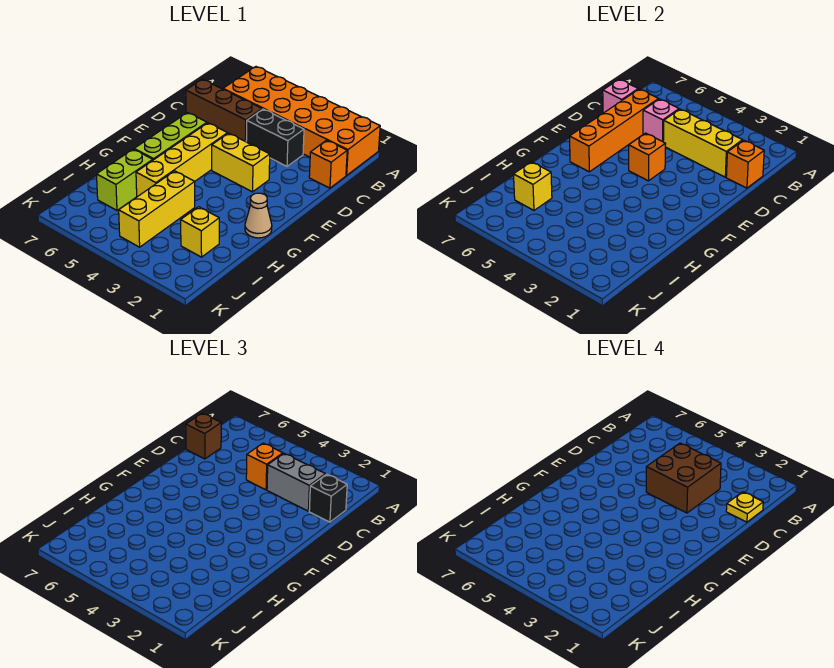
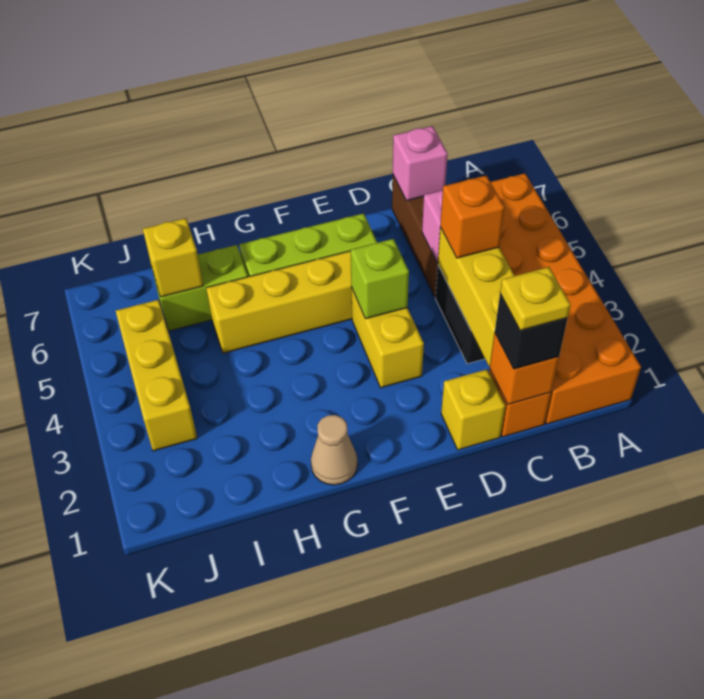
grey brick C2:C3 level 3 -> none
brown brick C3:D4 level 4 -> none
orange brick C6:F6 level 2 -> none
brown brick C7 level 3 -> none
orange brick E4 level 2 -> lime brick E4 level 2
yellow brick H4:J4 level 1 -> yellow brick J3:J5 level 1
yellow brick I2 level 1 -> yellow brick D1 level 1

